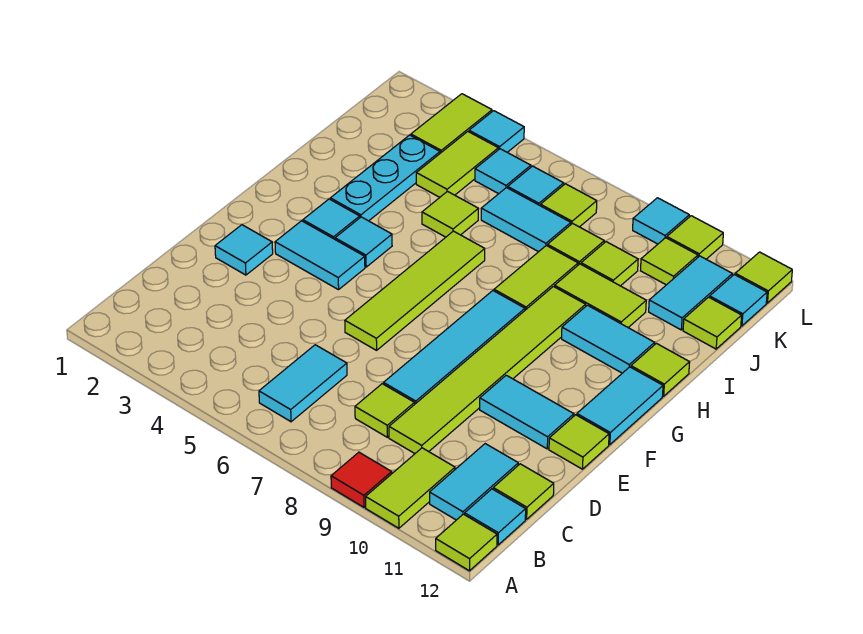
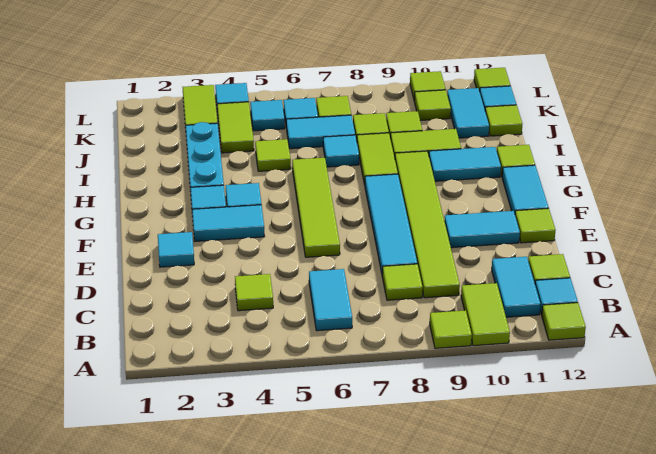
red tile A9 level 1 -> lime tile A9 level 1
none -> lime tile C4 level 1
cyan tile L9 level 1 -> cyan tile I7 level 1

